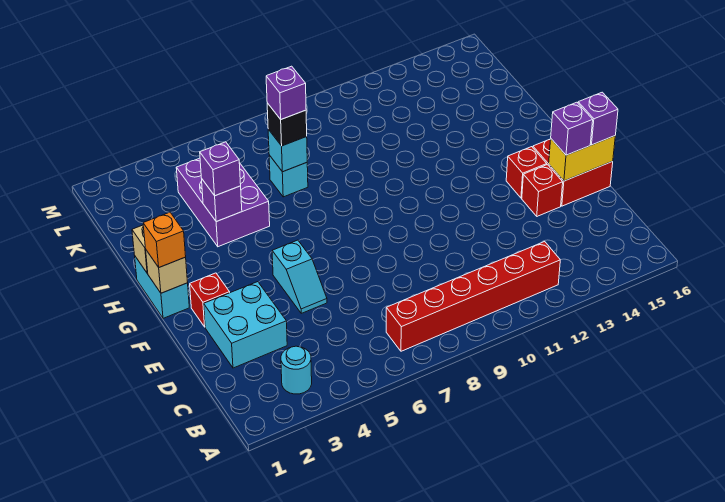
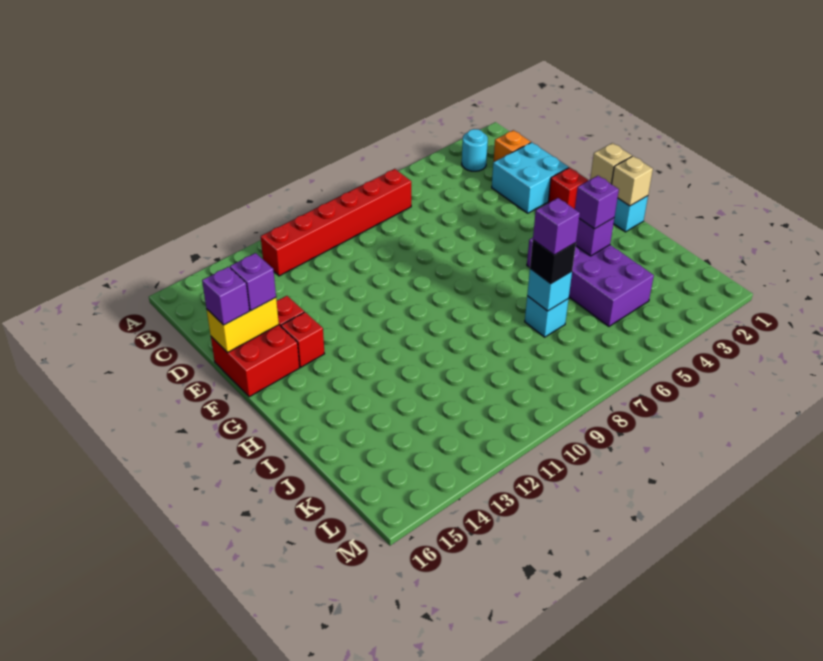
cyan slope E5:F5 level 1 top F -> none
orange brick G1 level 3 -> orange brick C2 level 1
purple brick I4:K5 level 1 -> purple brick H4:K5 level 1

